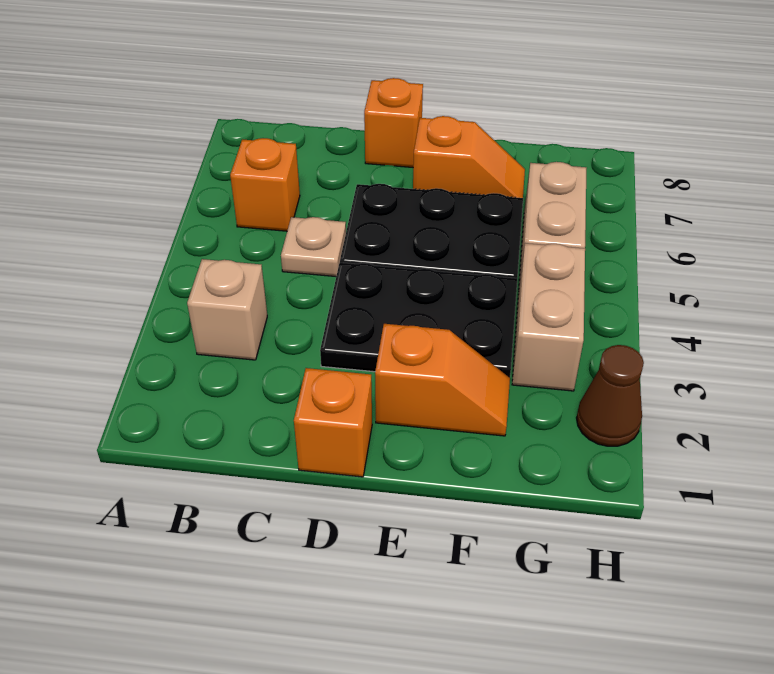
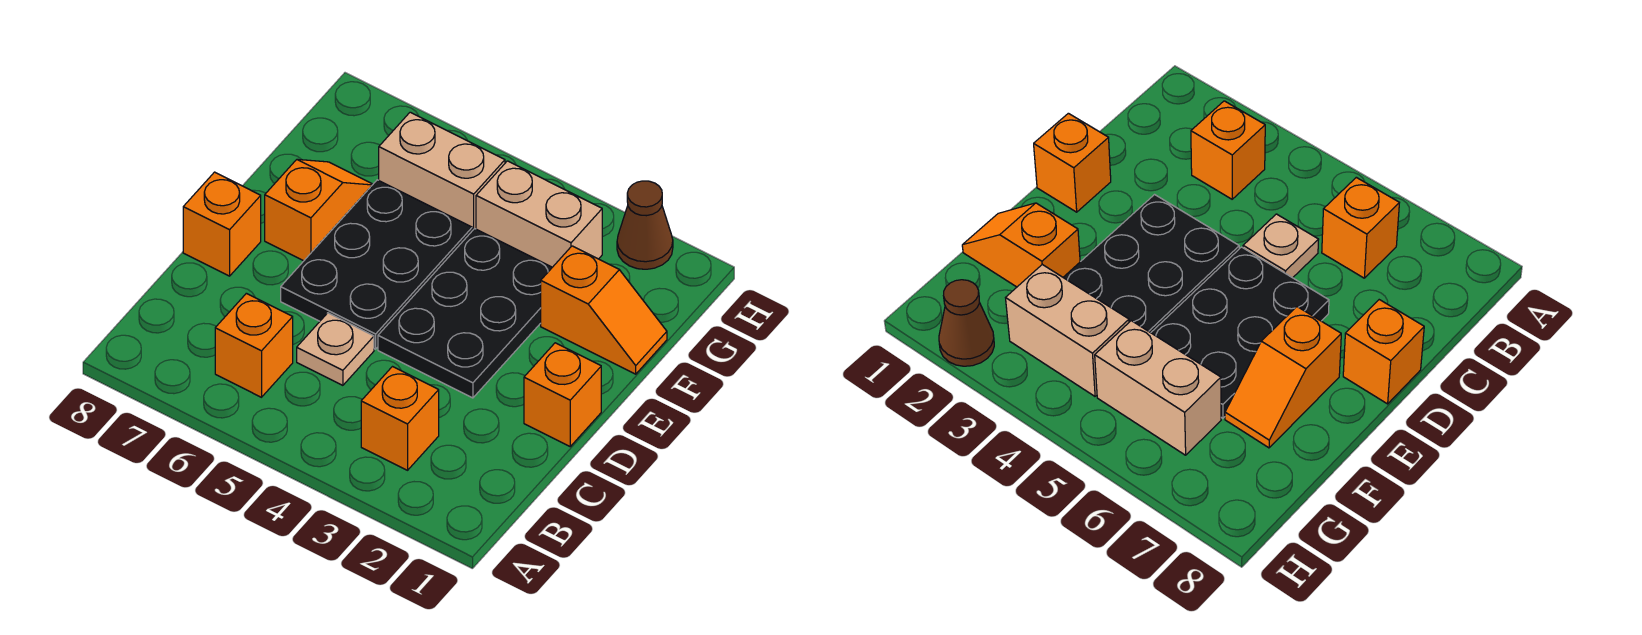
tan brick B3 level 1 -> orange brick B3 level 1
orange slope E2:F2 level 1 top E -> orange slope F1:F2 level 1 top 2

